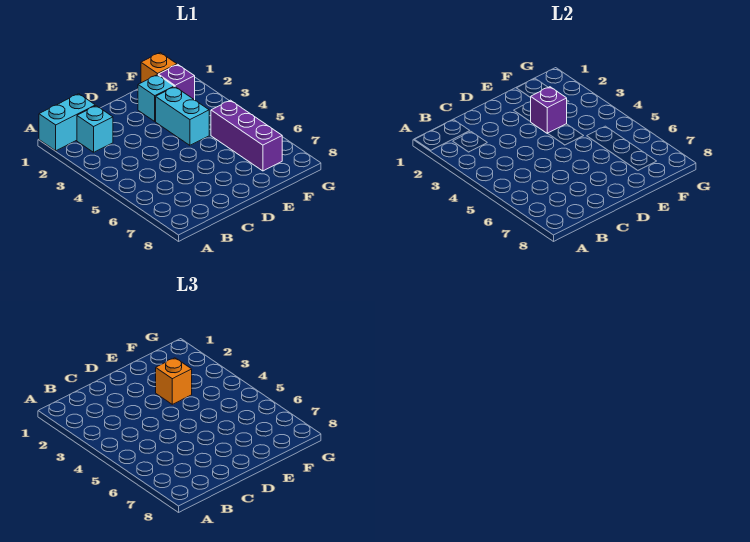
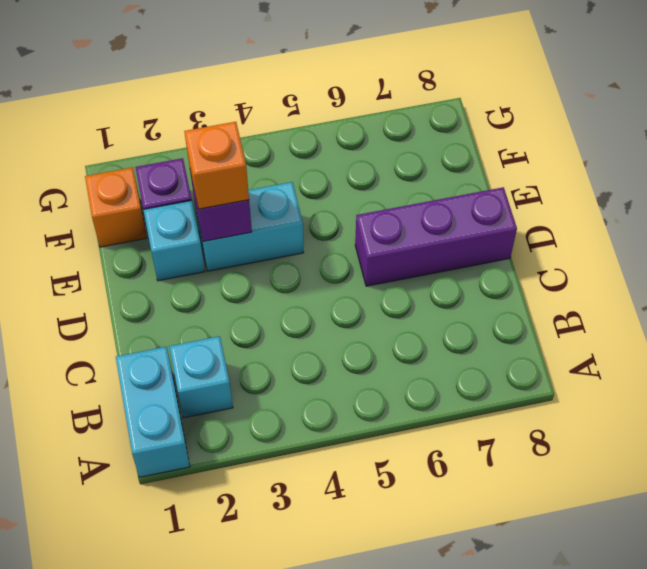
purple brick F5:F7 level 1 -> purple brick D6:D8 level 1

